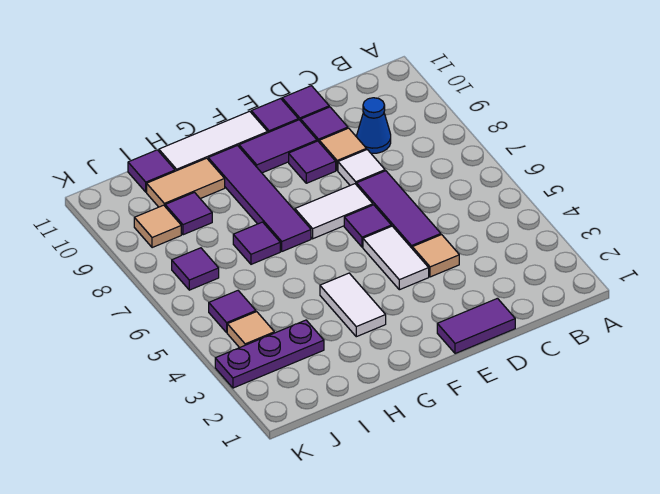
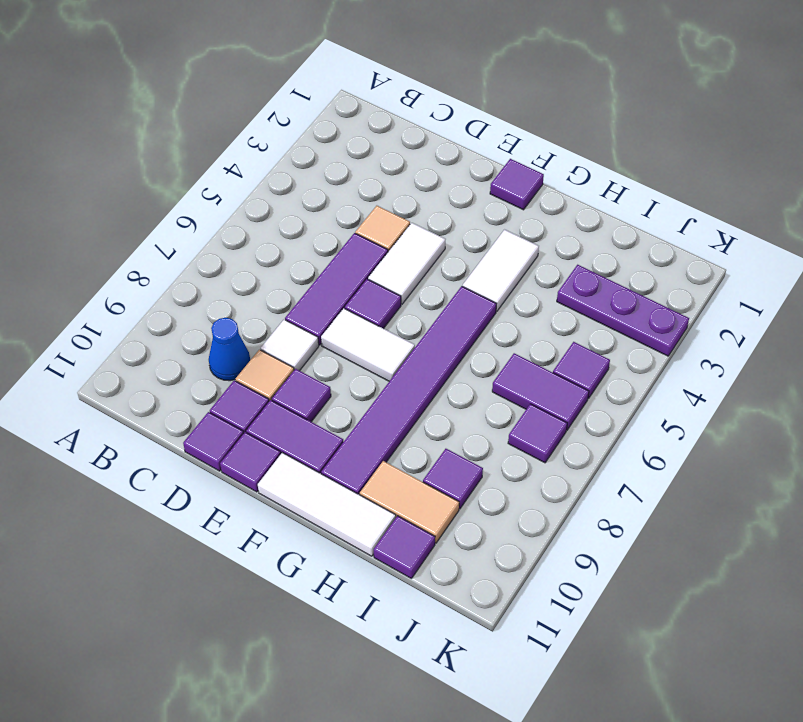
purple tile D1:E1 level 1 -> purple tile I6:J6 level 1
purple tile G7:G10 level 1 -> purple tile G5:G10 level 1
purple tile H7 level 1 -> purple tile F1 level 1
tan tile J4 level 1 -> none
tan tile J9 level 1 -> none

